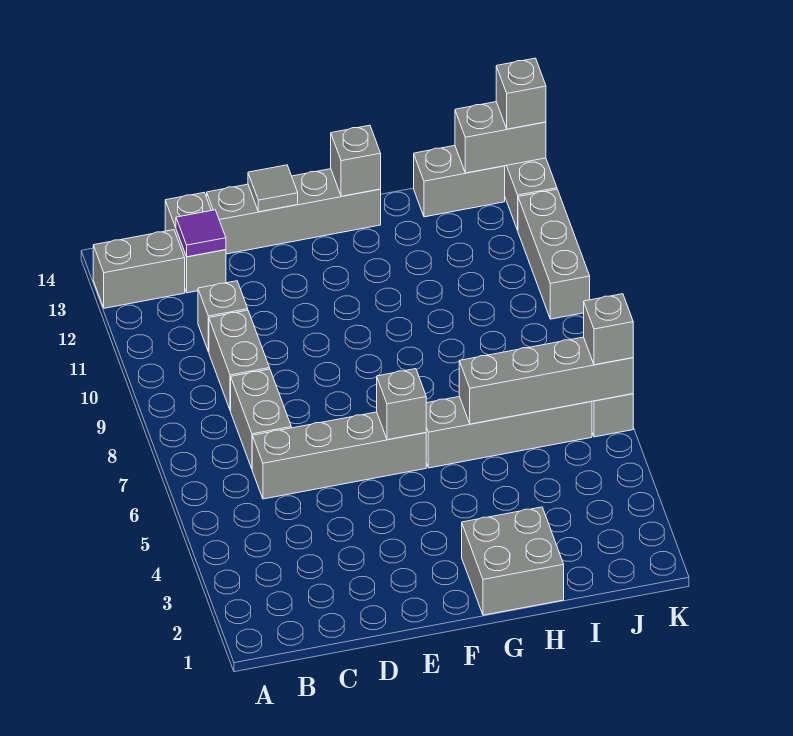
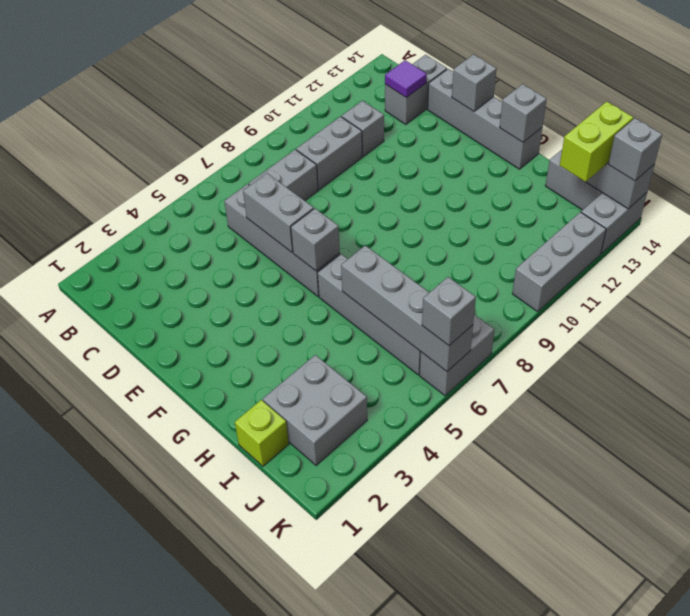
grey brick A13:B13 level 1 -> grey brick D6:E6 level 2
grey tile E14 level 2 -> grey brick E14 level 2
grey brick G1:H2 level 1 -> grey brick I2:J3 level 1
none -> lime brick I1 level 1
none -> lime brick J13:J14 level 3

